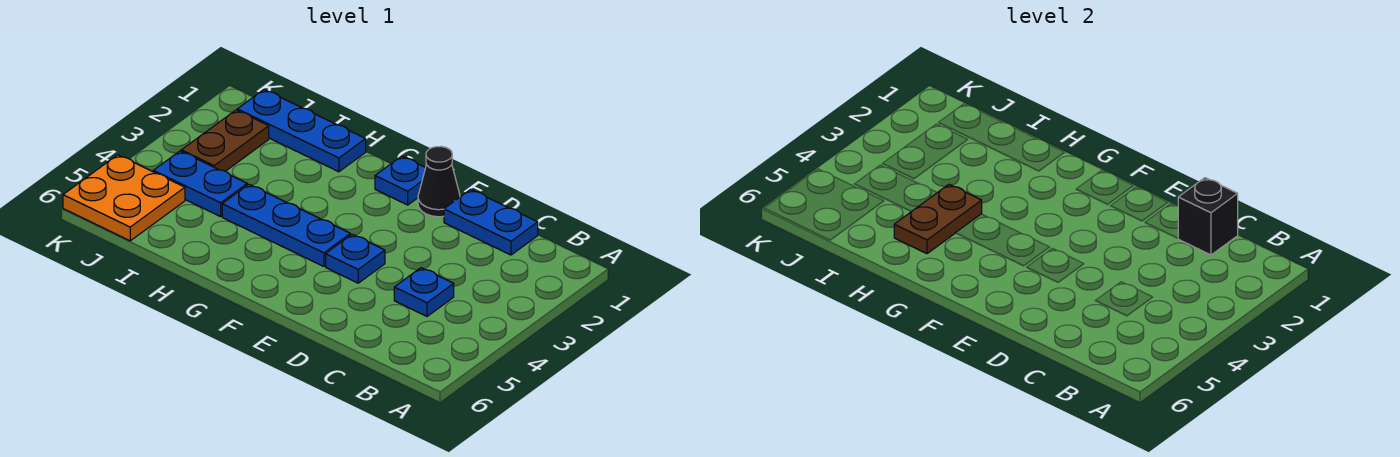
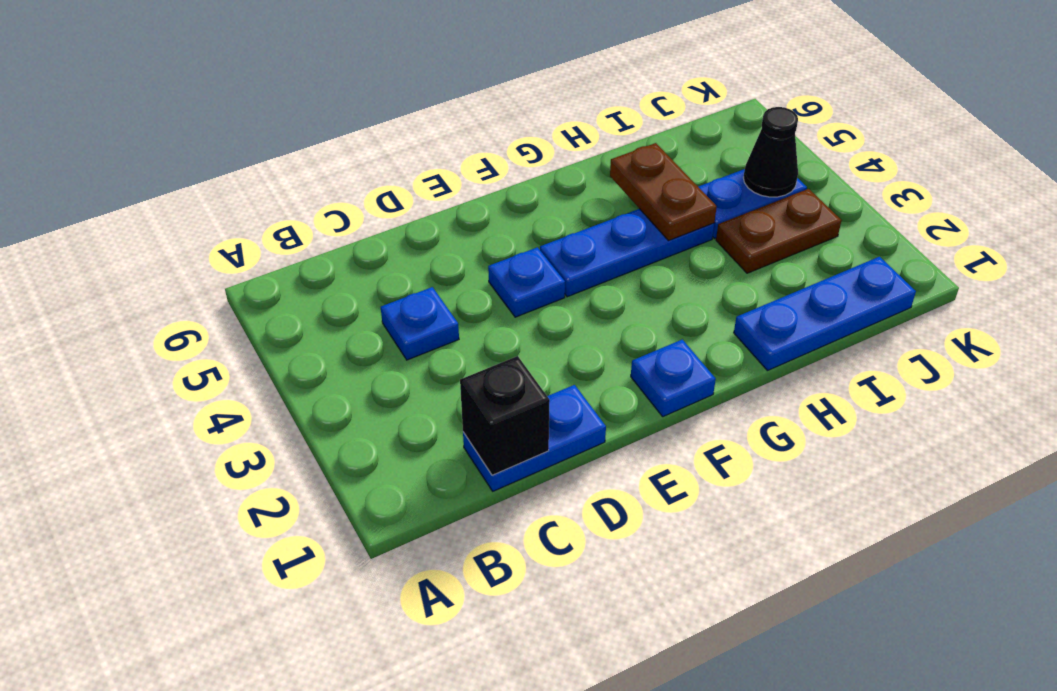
black cone E1 level 1 -> black cone J4 level 2
brown plate J2:J3 level 1 -> brown plate I3:J3 level 1
orange plate J5:K6 level 1 -> none

